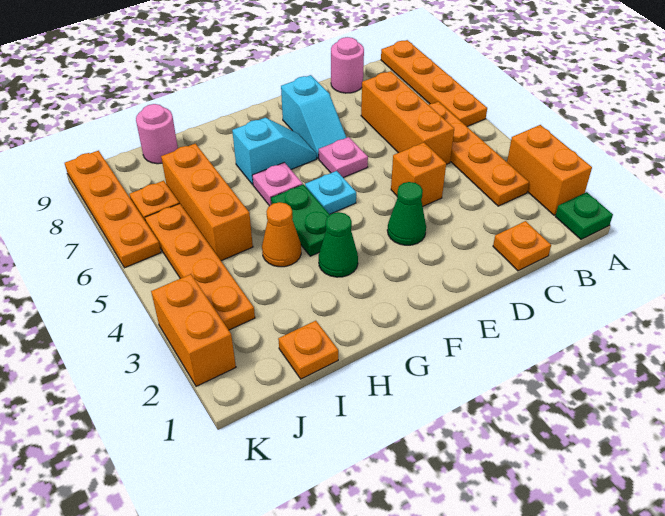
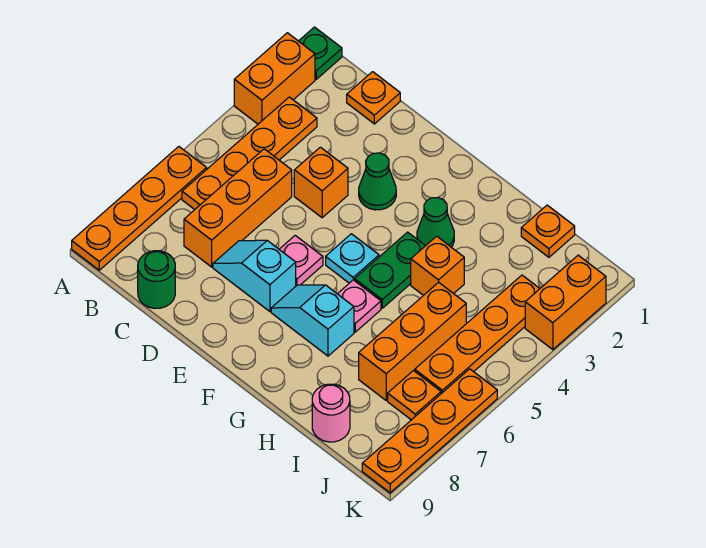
pink round brick C9 level 1 -> green round brick C9 level 1
cyan slope E7:E8 level 1 top 8 -> cyan slope D7:E7 level 1 top E
orange cone H4 level 1 -> orange brick H4 level 1

